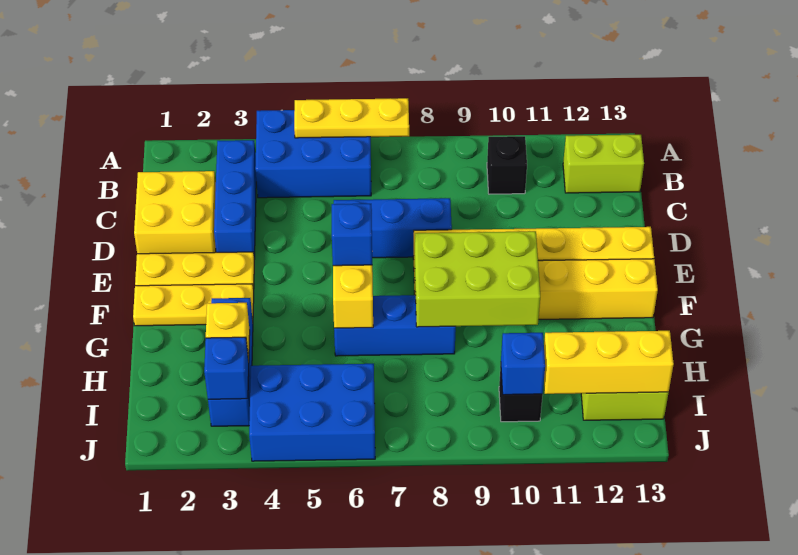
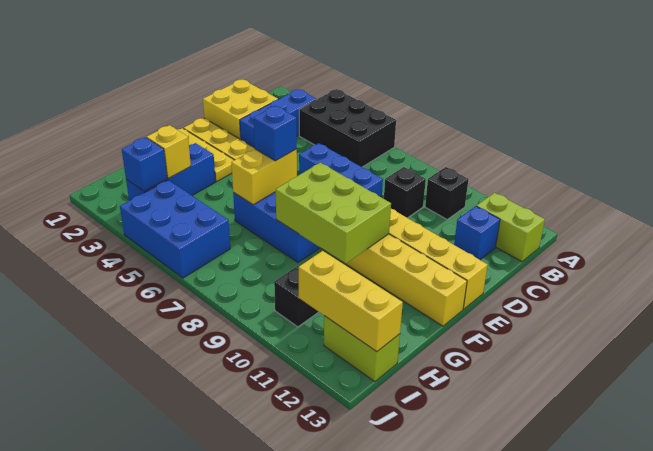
blue brick A4:B6 level 1 -> black brick A4:B6 level 1
yellow plate A5:A7 level 2 -> none
none -> black brick C9 level 1
blue brick I10 level 2 -> blue brick C12 level 1

